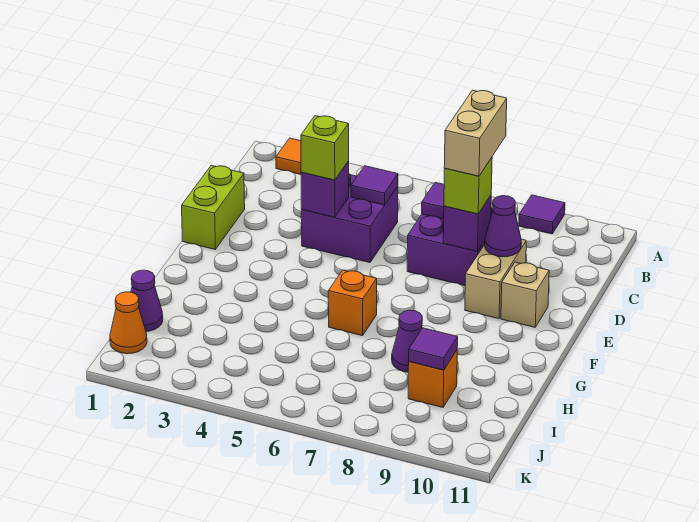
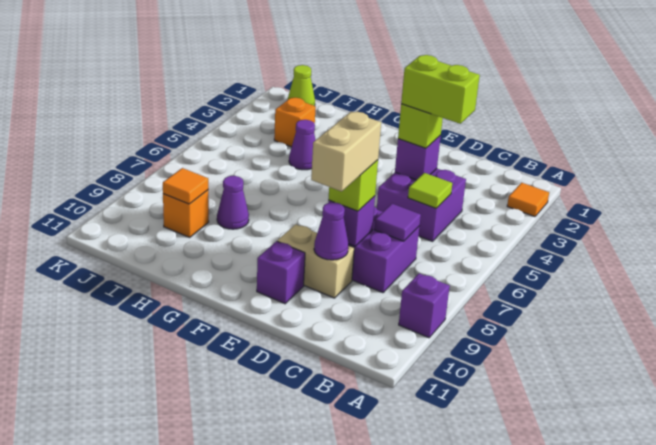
purple tile A9 level 1 -> purple brick A9 level 1
purple tile C5 level 2 -> lime tile C5 level 2
tan brick C8:D8 level 4 -> tan brick D8:D9 level 4
lime brick D1:E1 level 1 -> lime brick C4:D4 level 4
tan brick E10 level 1 -> purple brick E10 level 1
orange brick G6 level 1 -> orange brick I3 level 1
purple cone I1 level 1 -> purple cone H4 level 1
purple tile I9 level 2 -> orange tile I9 level 2
orange cone J1 level 1 -> lime cone J1 level 1

